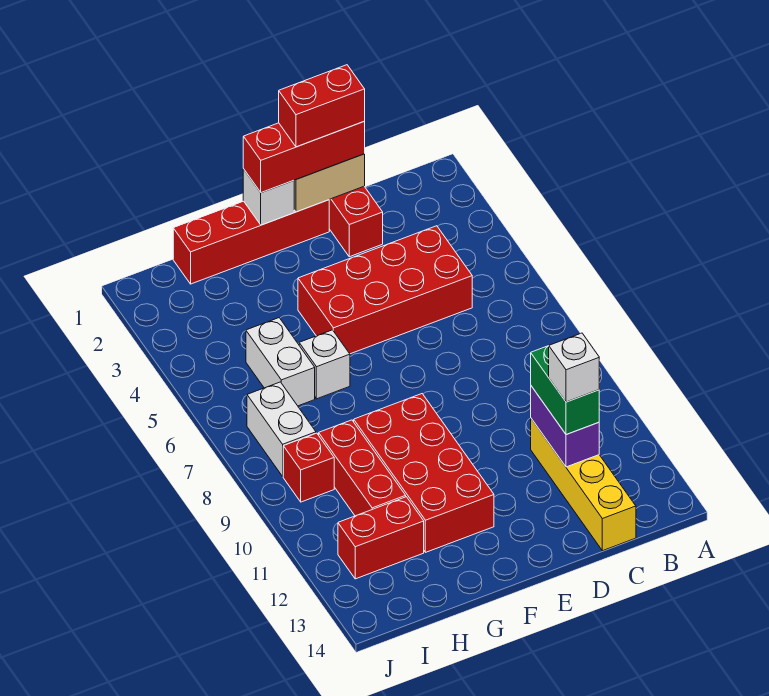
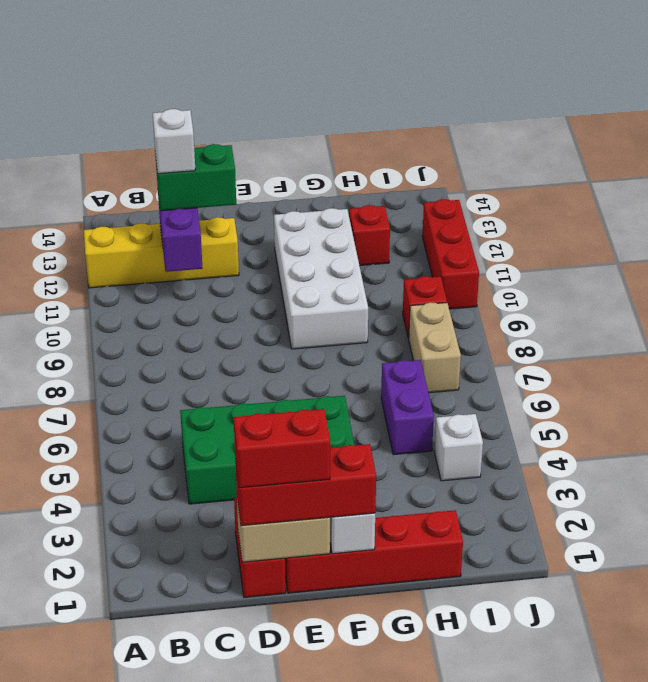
red brick C4:F5 level 1 -> green brick C4:F5 level 1
yellow brick C11:C14 level 1 -> yellow brick A12:D12 level 1
green brick C11:C12 level 3 -> green brick C12:D12 level 3
red brick F9:G12 level 1 -> white brick F9:G12 level 1
white brick G6 level 1 -> white brick I4 level 1
white brick H5:H6 level 1 -> purple brick H5:H6 level 1
red brick H9:H11 level 1 -> red brick J10:J12 level 1
red brick H12:I12 level 1 -> red brick H12 level 1
white brick I7:I8 level 1 -> tan brick I7:I8 level 1

